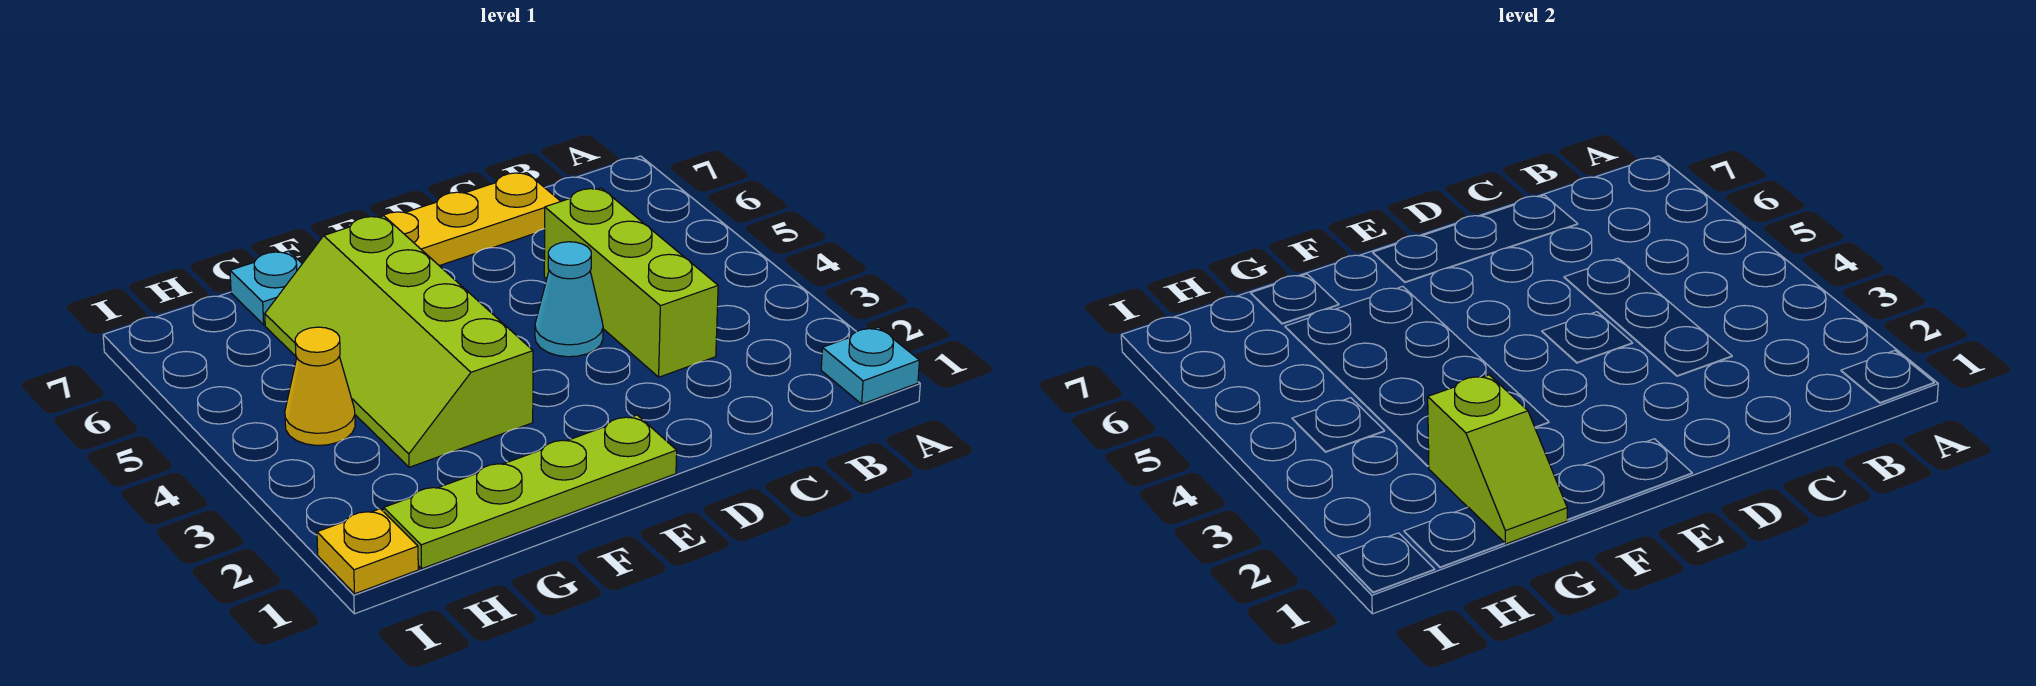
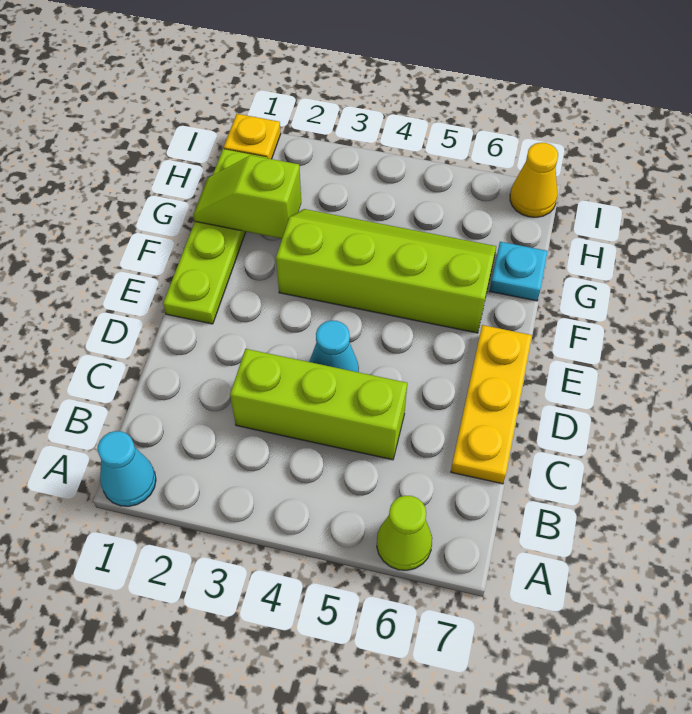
cyan plate A1 level 1 -> cyan cone A1 level 1
none -> lime cone A6 level 1
yellow cone H4 level 1 -> yellow cone I7 level 1

